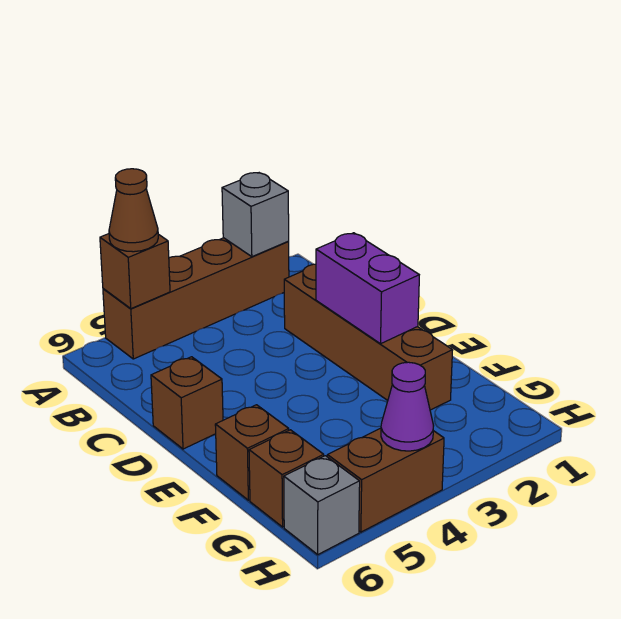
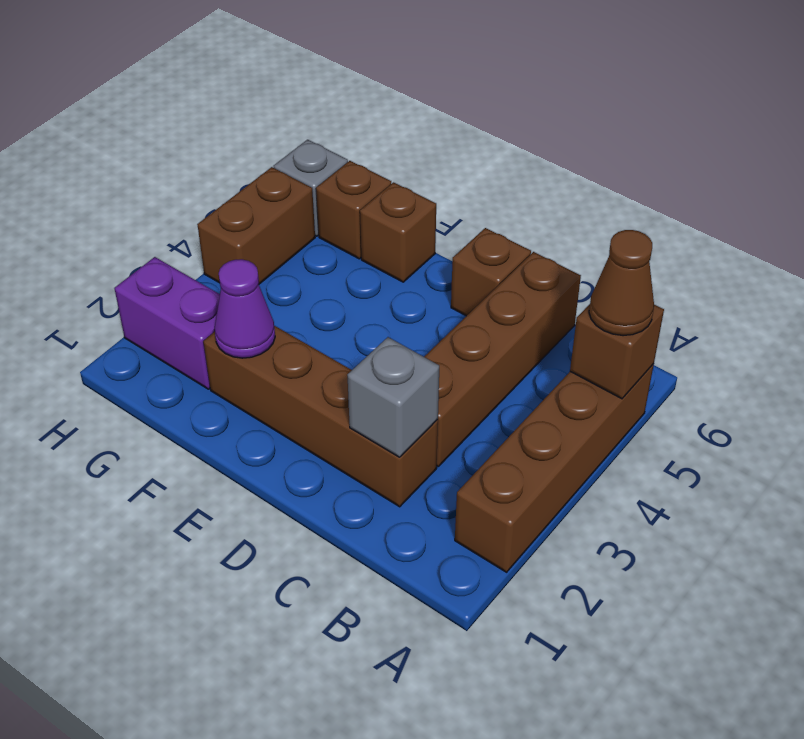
grey brick A2 level 2 -> grey brick C2 level 2
none -> brown brick C3:C6 level 1
purple brick D2:E2 level 2 -> purple brick G2:H2 level 1
purple cone H4 level 2 -> purple cone F2 level 2

